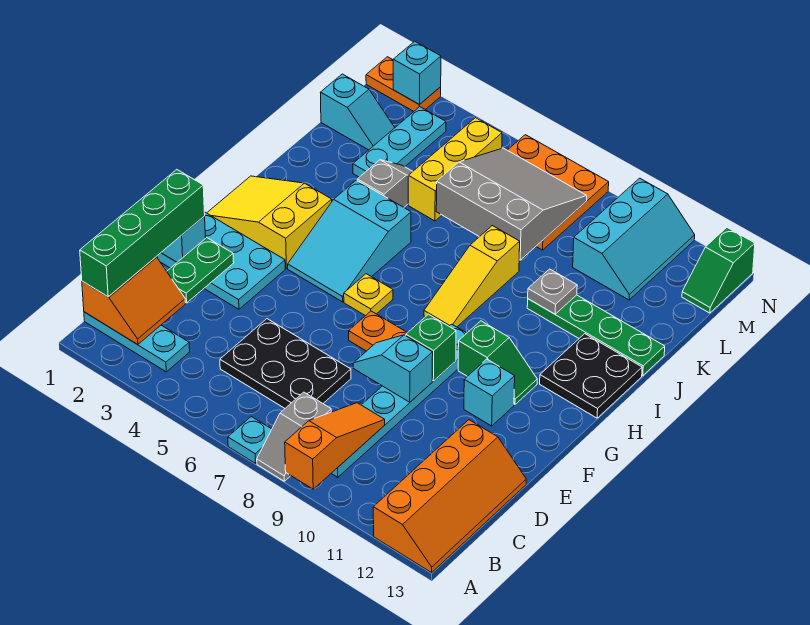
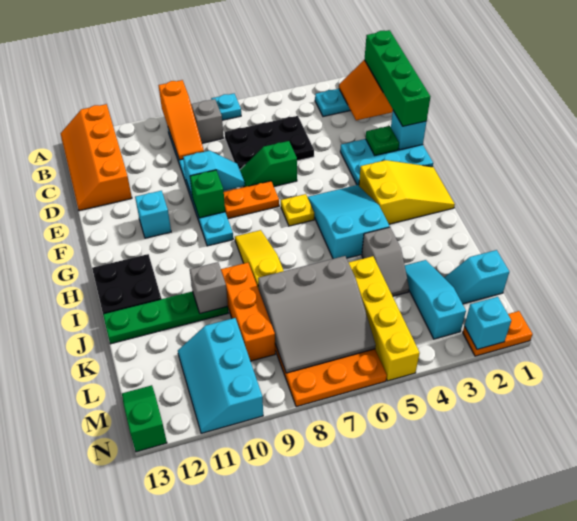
green plate D2:E2 level 2 -> green plate E2 level 2
green slope G10:G11 level 1 top 10 -> green slope E6:E7 level 1 top 6
none -> orange brick J9:L9 level 1
grey plate J10 level 2 -> grey brick J10 level 2
cyan plate K3:M3 level 1 -> cyan slope K3:M3 level 1 top M
yellow brick K5:M5 level 1 -> yellow brick K5:N5 level 1

